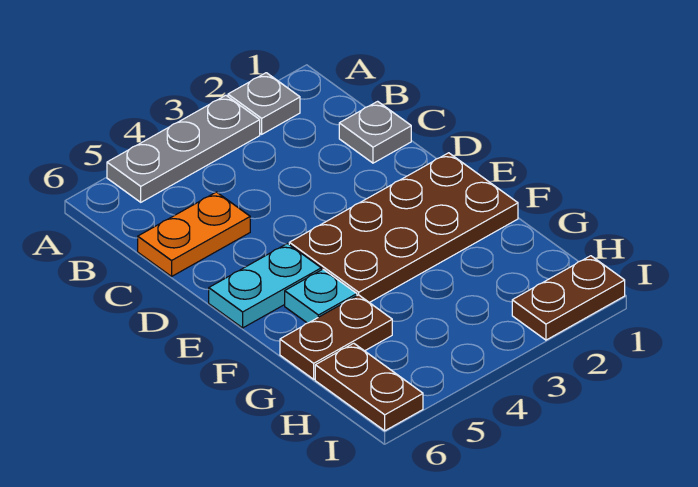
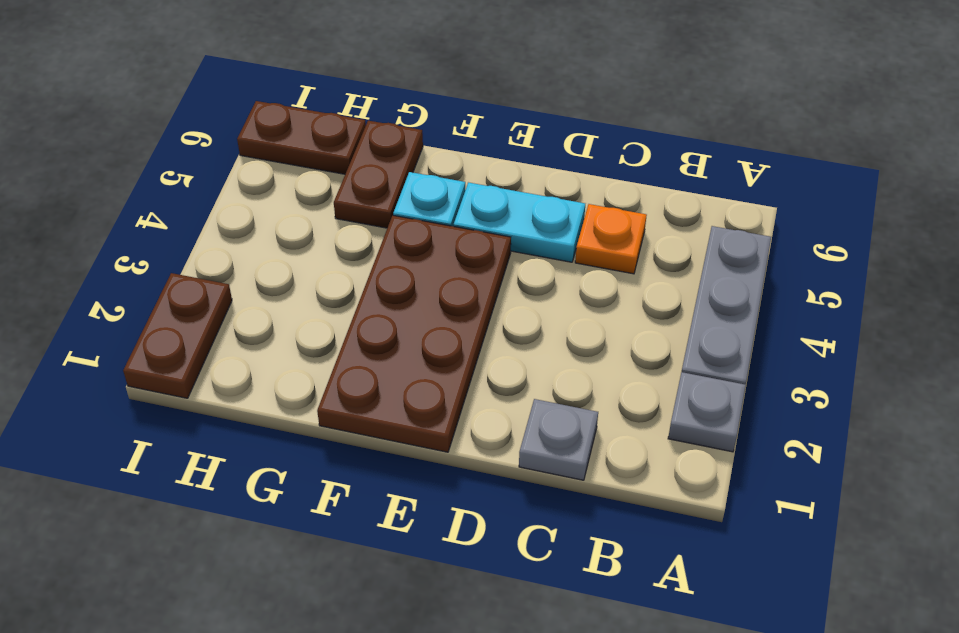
orange plate C5:C6 level 1 -> orange plate C5 level 1
cyan plate E5:E6 level 1 -> cyan plate D5:E5 level 1

